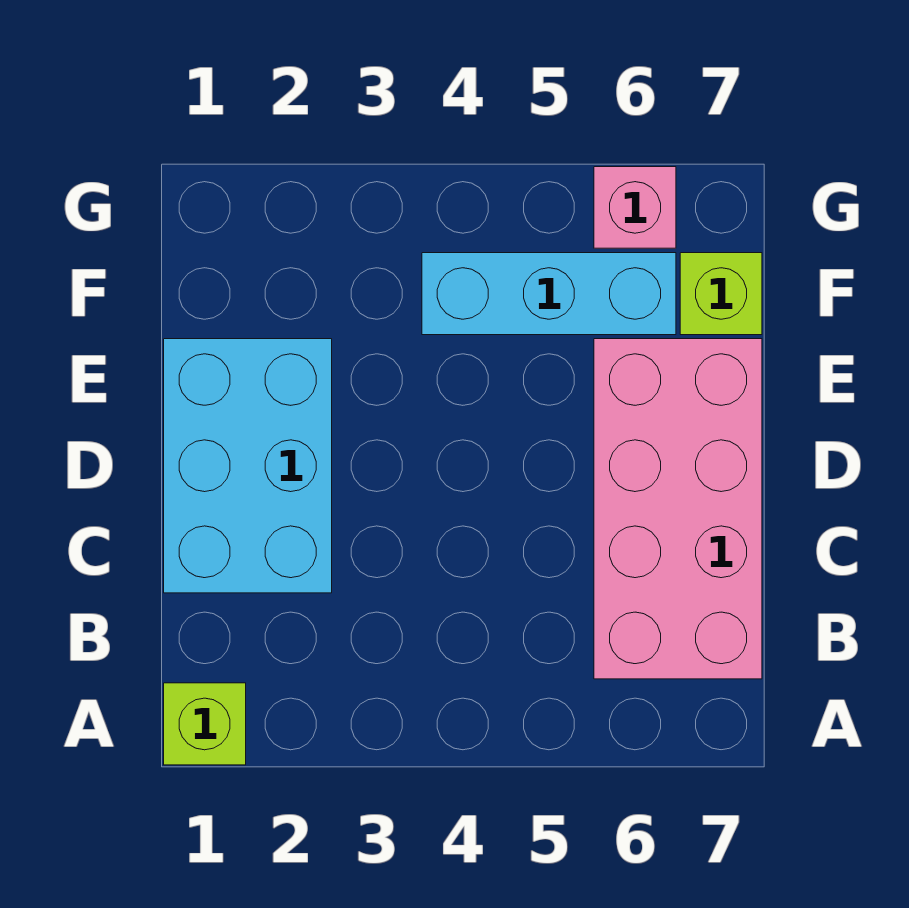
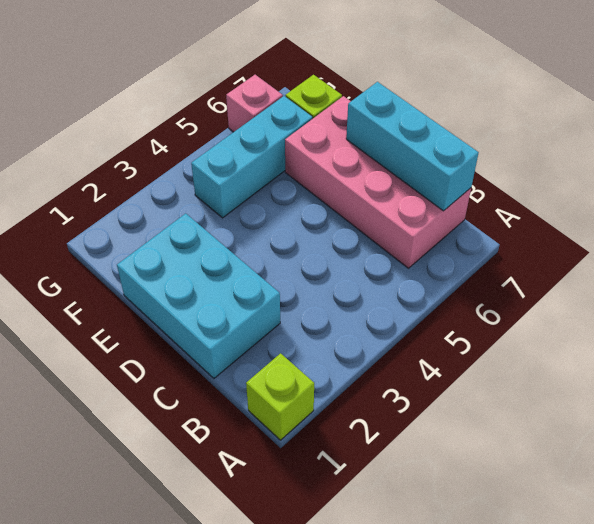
none -> cyan brick B7:D7 level 2

